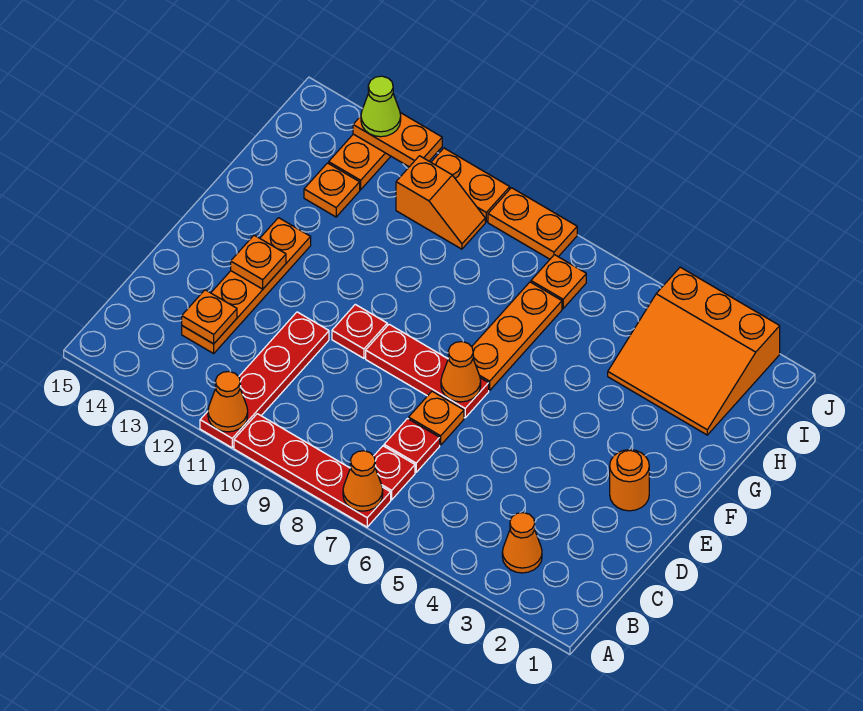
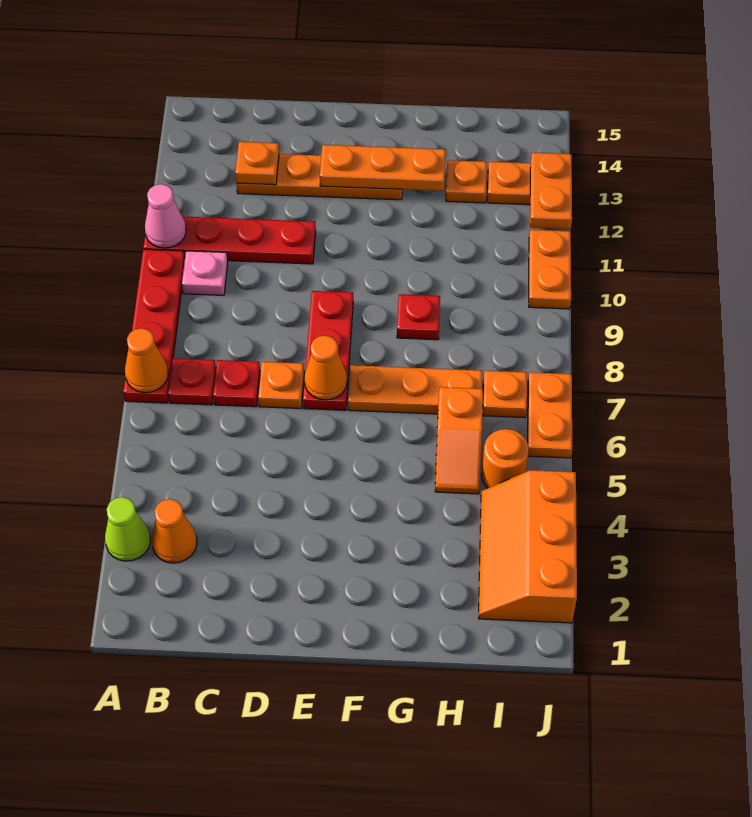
orange cone A11 level 2 -> pink cone A11 level 2
none -> pink plate B10 level 1
orange round brick E2 level 1 -> orange round brick I5 level 1
red plate E10 level 1 -> red plate G9 level 1
orange plate E13 level 2 -> orange plate E13:G13 level 2
orange slope H2:J4 level 1 top J -> orange slope I2:J4 level 1 top J
orange slope I10:I11 level 1 top 11 -> orange slope H5:H6 level 1 top 6
orange plate J8:J9 level 1 -> orange plate J6:J7 level 1
lime cone J13 level 3 -> lime cone A3 level 1

